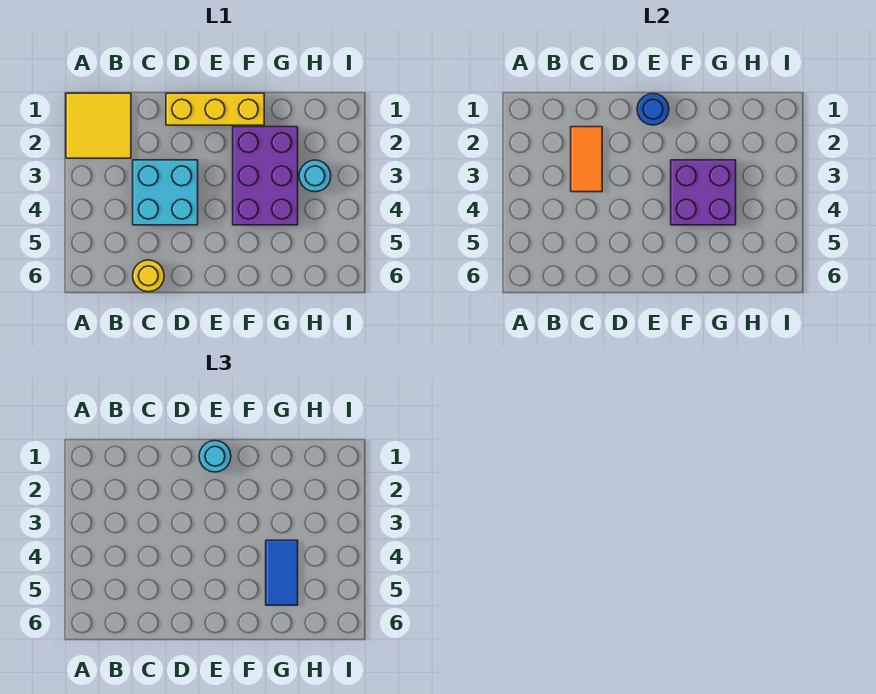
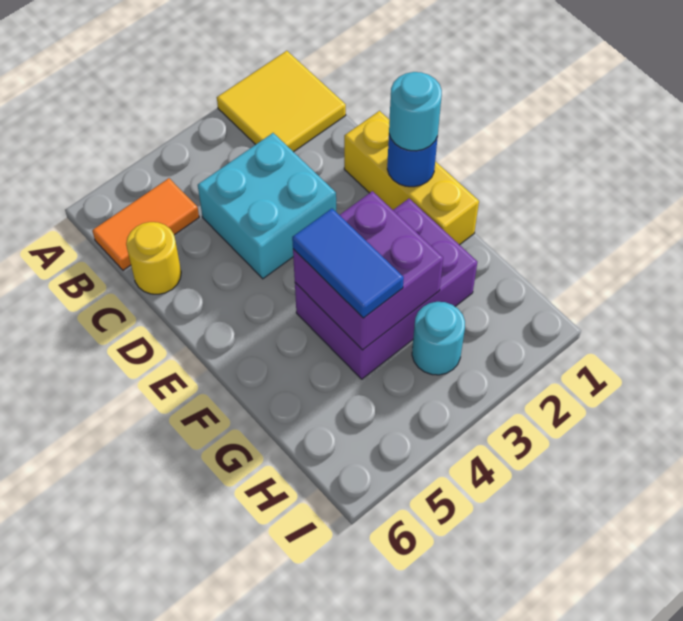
orange tile C2:C3 level 2 -> orange tile B5:B6 level 1
blue tile G4:G5 level 3 -> blue tile F4:G4 level 3

